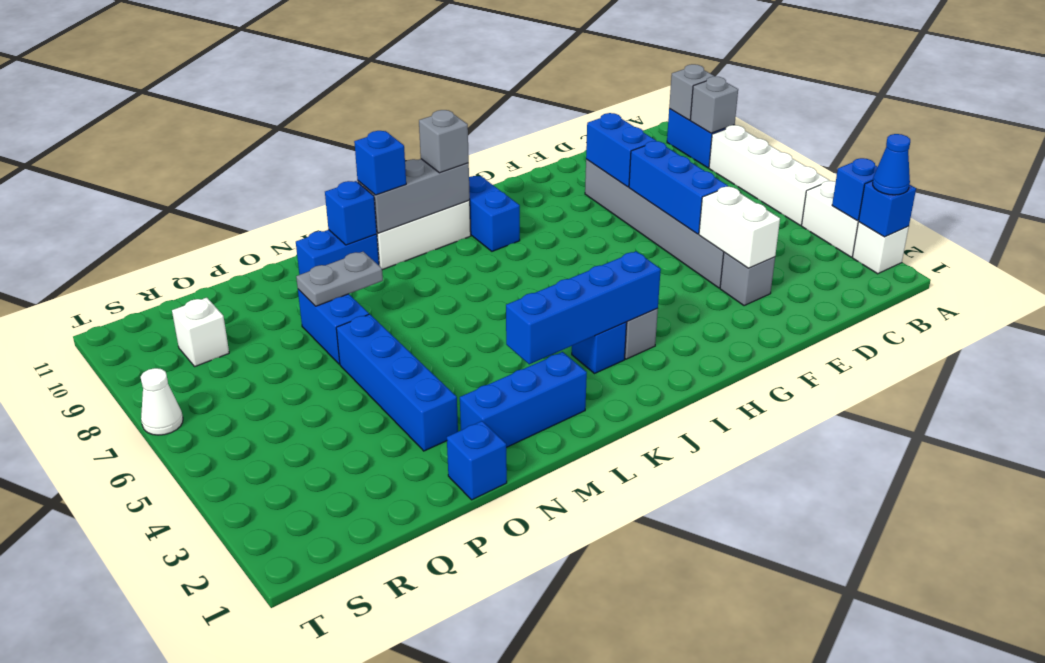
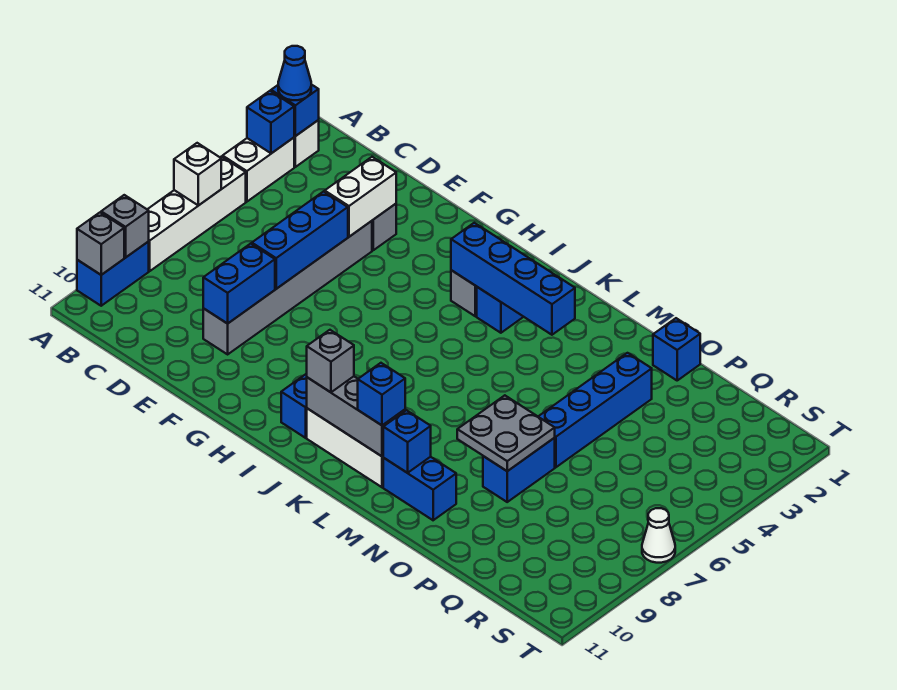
blue brick L2:N2 level 1 -> none
grey plate N8:O8 level 2 -> grey plate N7:O8 level 2
white brick R9 level 1 -> white brick A6 level 2

